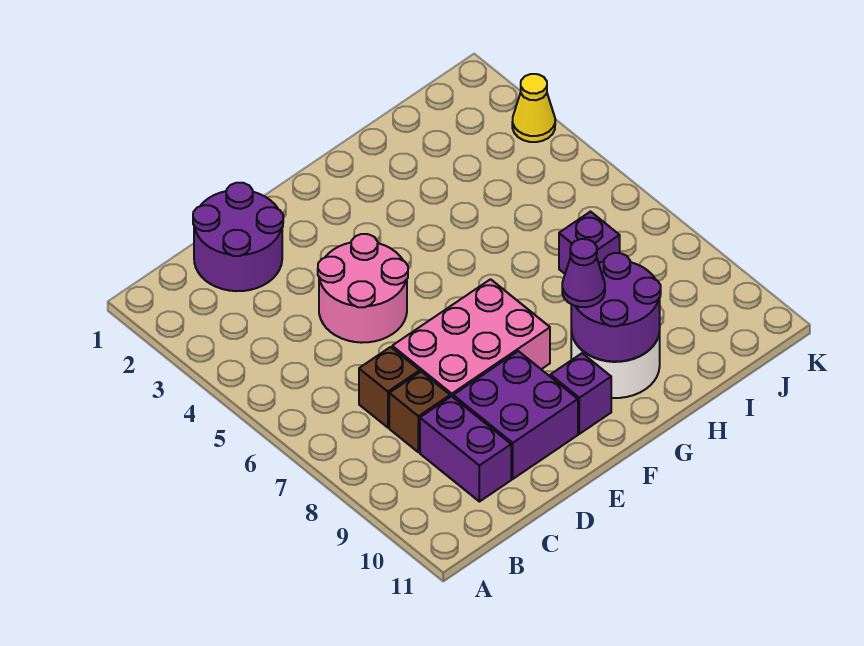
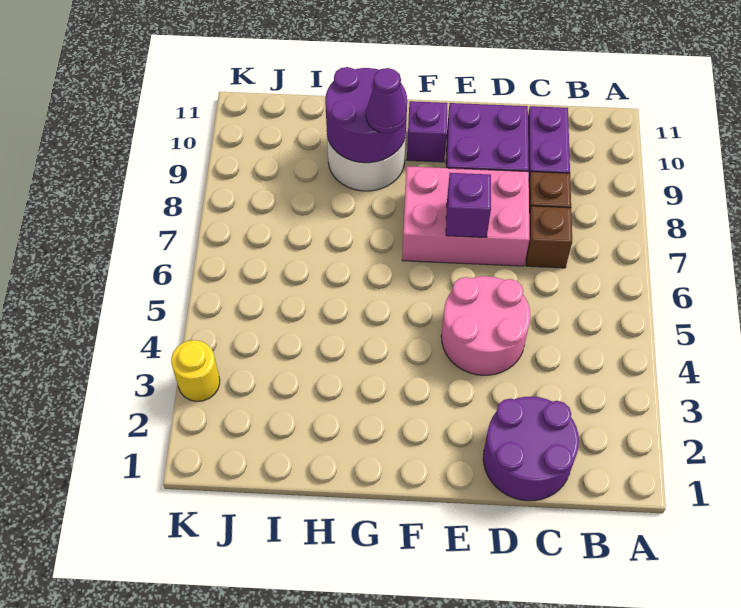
purple brick I7 level 1 -> purple brick E7 level 2
yellow cone K3 level 1 -> yellow round brick K3 level 1

